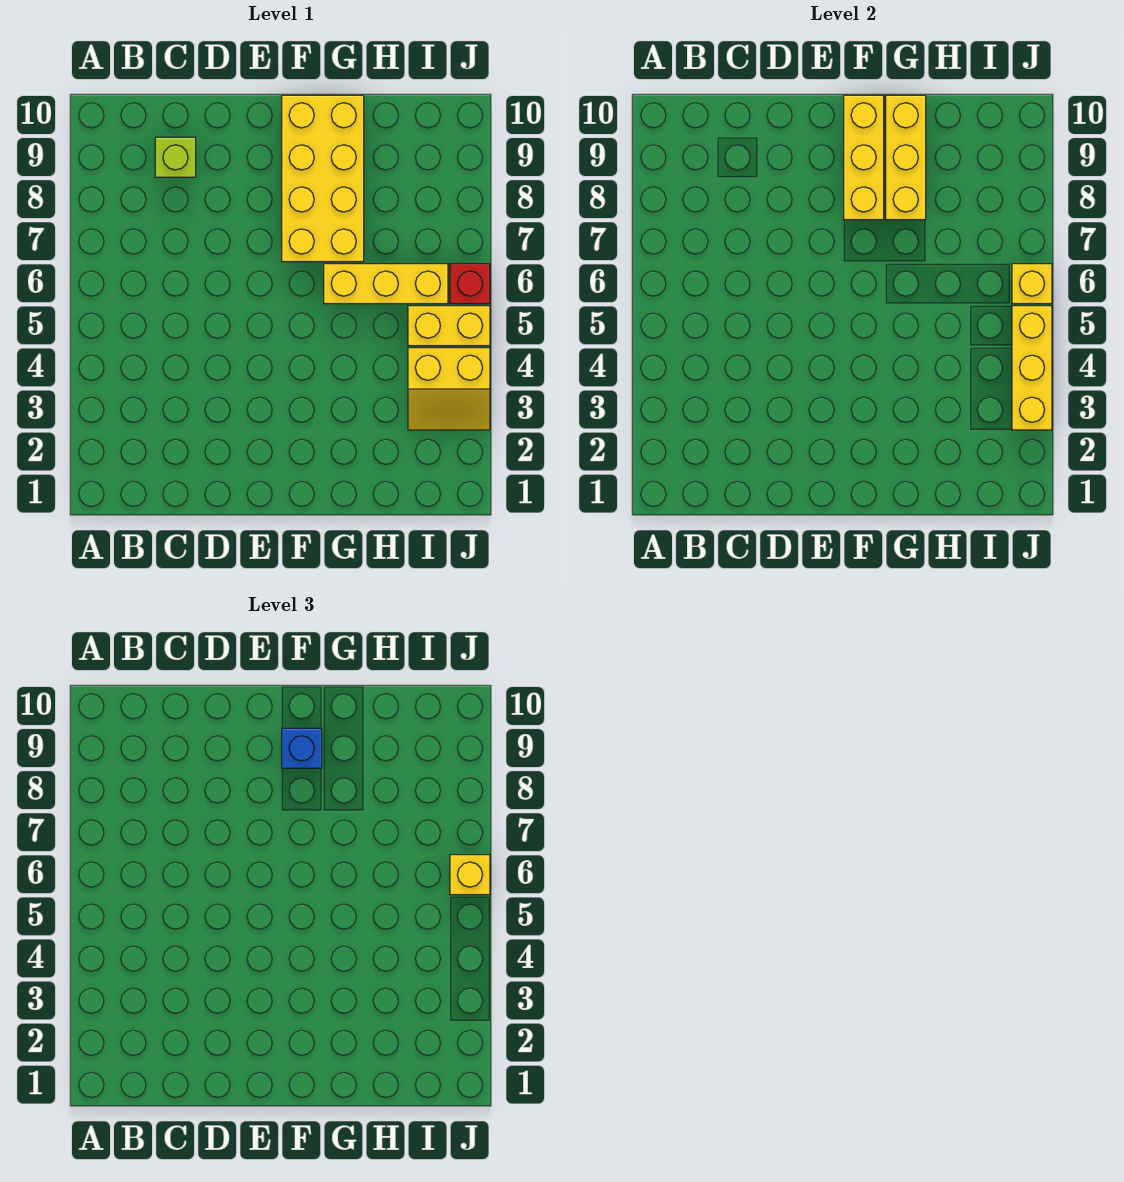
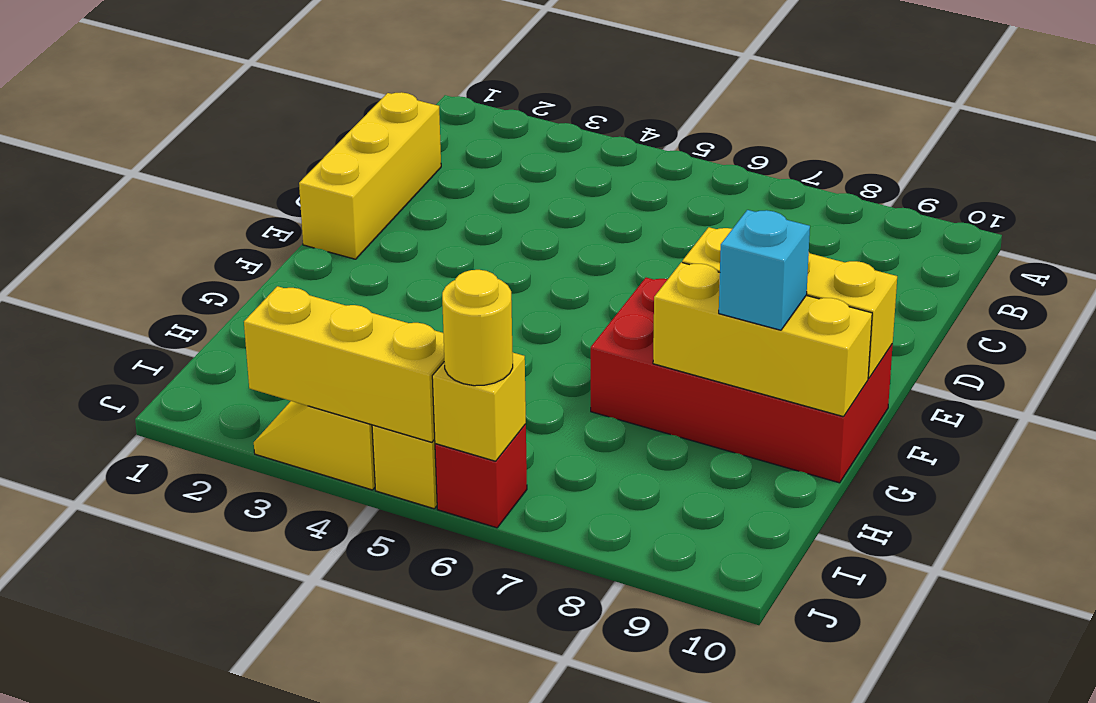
lime brick C9 level 1 -> none
yellow brick F7:G10 level 1 -> red brick F7:G10 level 1
blue brick F9 level 3 -> none
yellow brick G6:I6 level 1 -> yellow brick C1:E1 level 1
none -> cyan brick G9 level 3
yellow brick J6 level 3 -> yellow round brick J6 level 3

